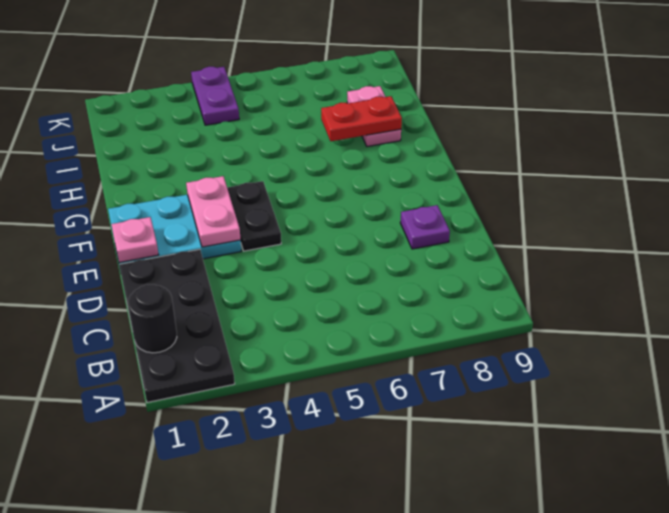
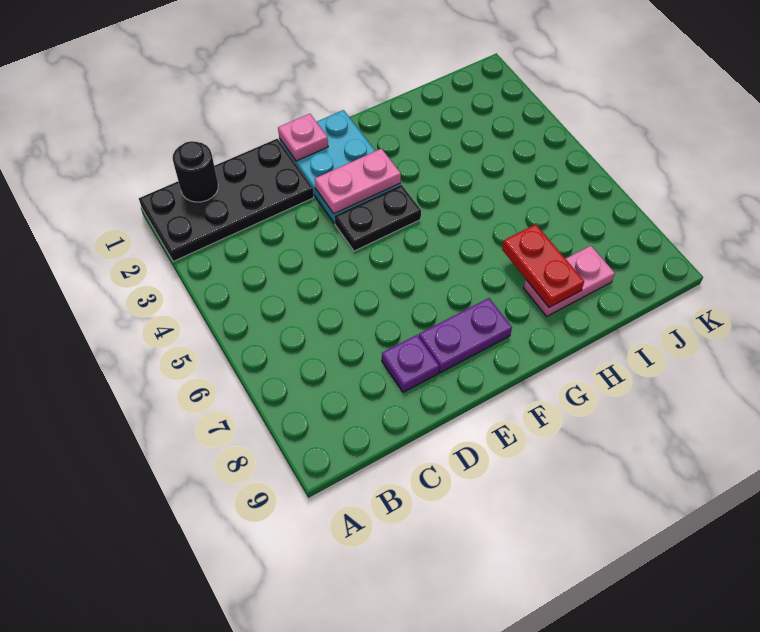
purple plate J4:K4 level 1 -> purple plate E8:F8 level 1

